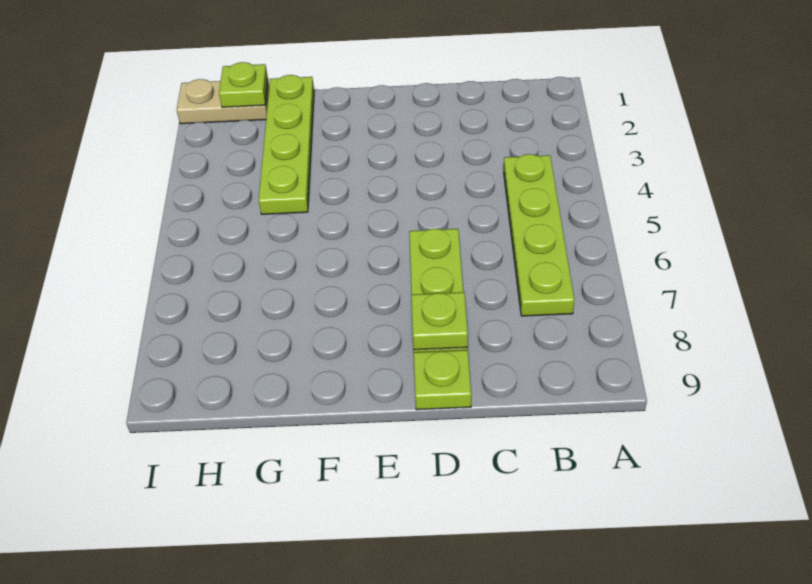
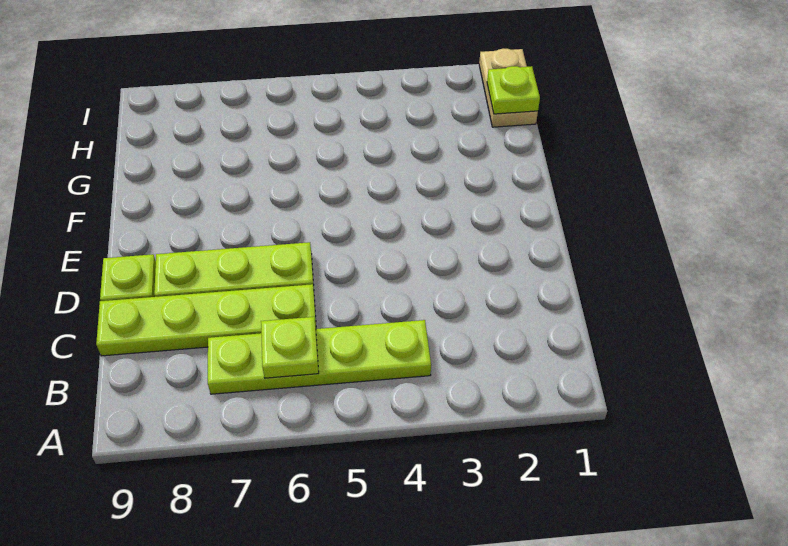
lime plate D8 level 2 -> lime plate B6 level 2
lime plate G1:G4 level 1 -> lime plate C6:C9 level 1

